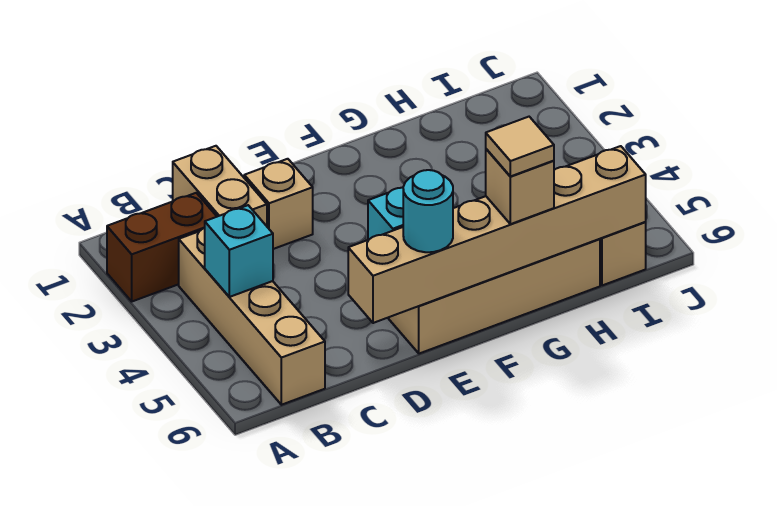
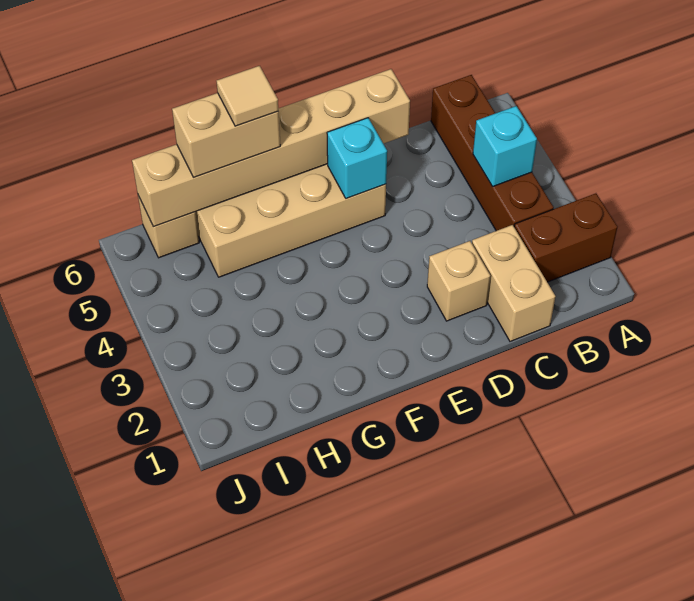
tan brick B3:B6 level 1 -> brown brick B3:B6 level 1
cyan round brick E6 level 3 -> none
tan brick G6 level 3 -> tan brick G6:H6 level 3

